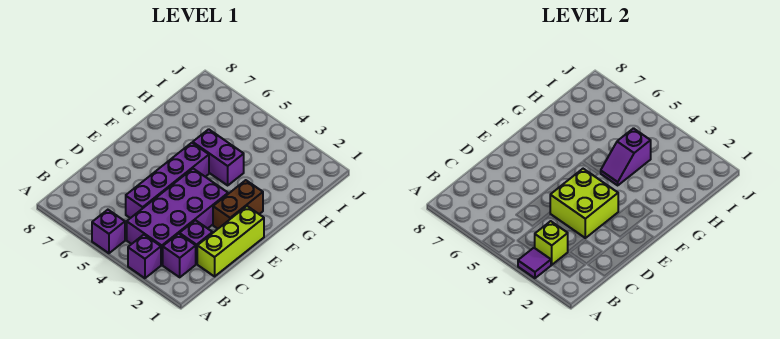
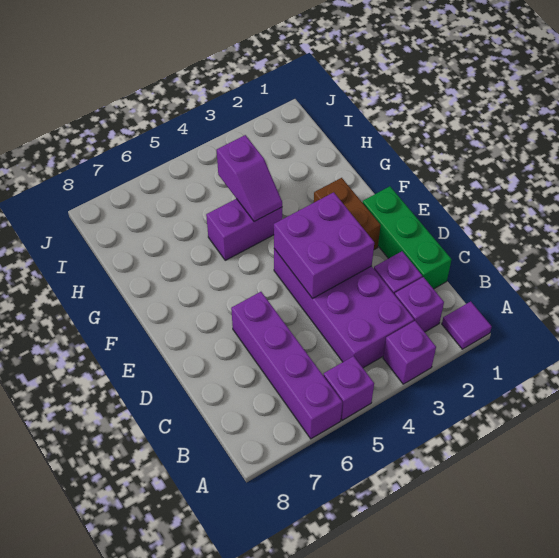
purple tile A3 level 2 -> purple tile A1 level 1
lime brick B3 level 2 -> none
lime brick C1:E1 level 1 -> green brick C1:E1 level 1
purple brick C5:F5 level 1 -> purple brick A6:D6 level 1
lime brick D3:E4 level 2 -> purple brick D3:E4 level 2

